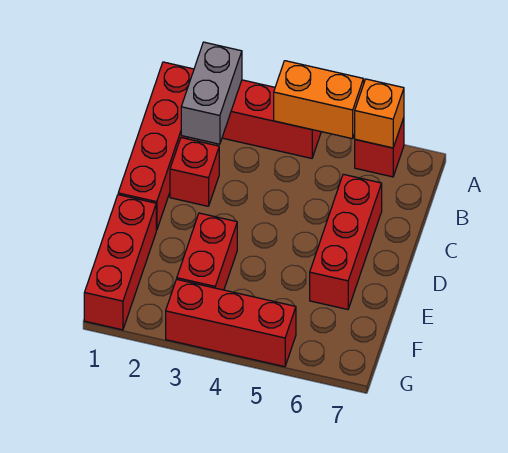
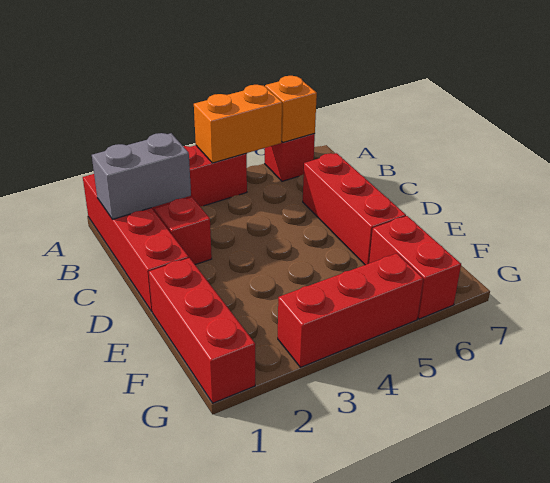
grey brick A2:B2 level 2 -> grey brick B1:B2 level 2
red brick E3:F3 level 1 -> red brick F6:G6 level 1

